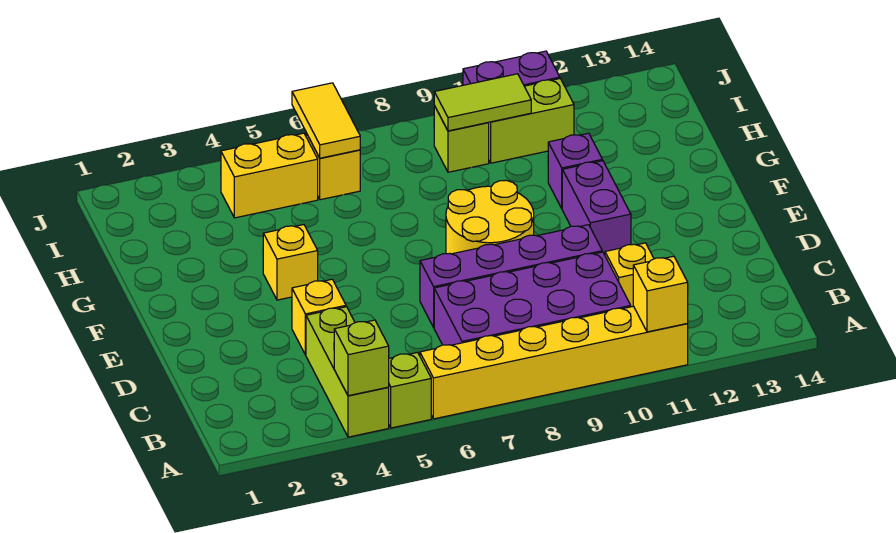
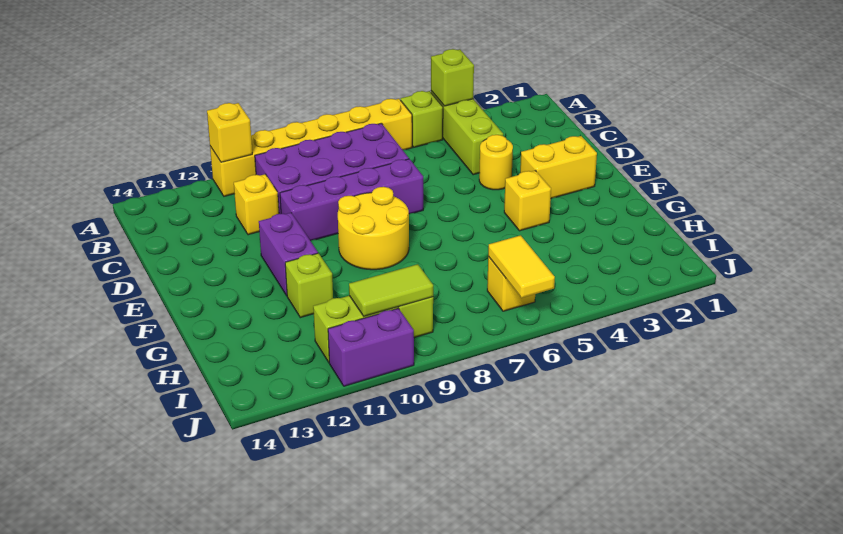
yellow brick D4 level 1 -> yellow round brick D4 level 1
purple brick G11 level 1 -> lime brick G11 level 1
yellow brick I4:I5 level 1 -> yellow brick E2:E3 level 1

